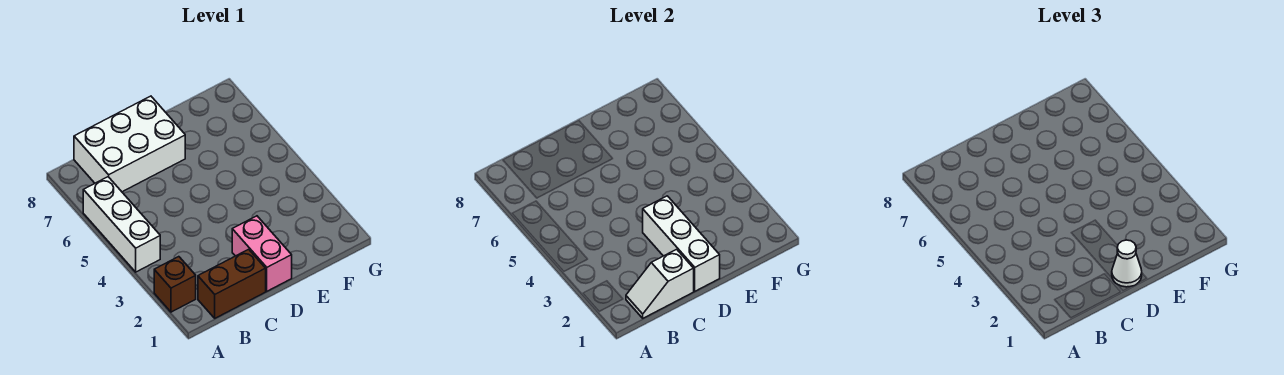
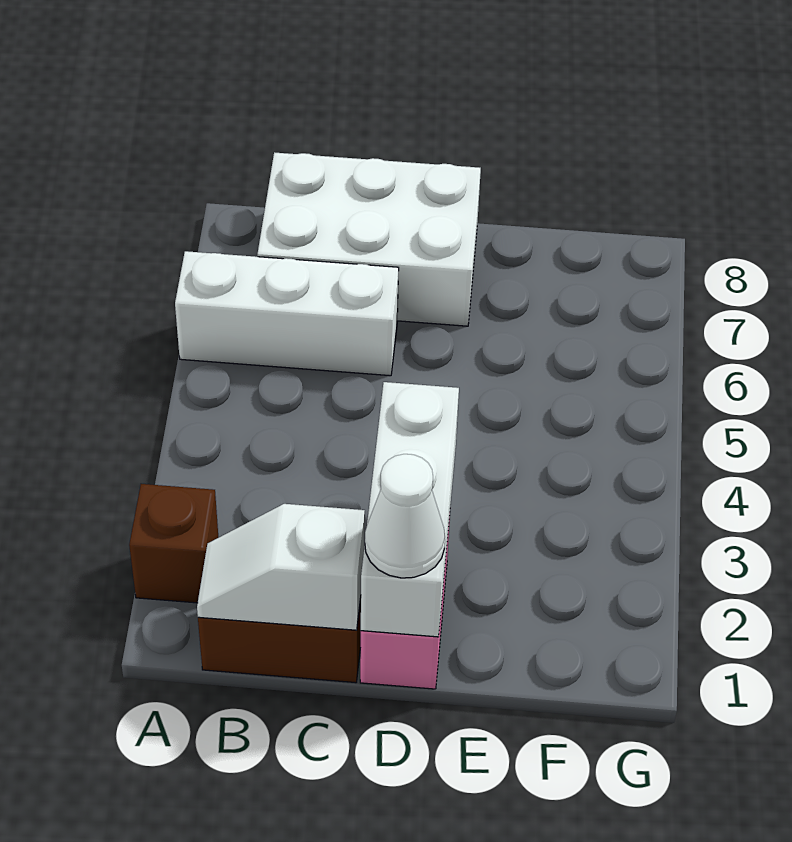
white brick A4:A6 level 1 -> white brick A6:C6 level 1

